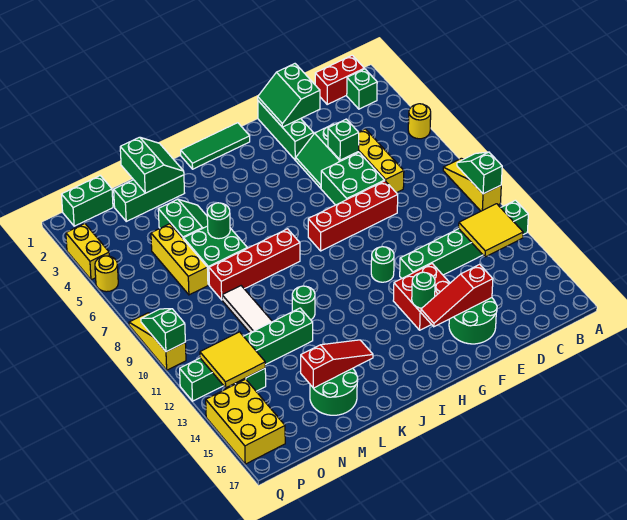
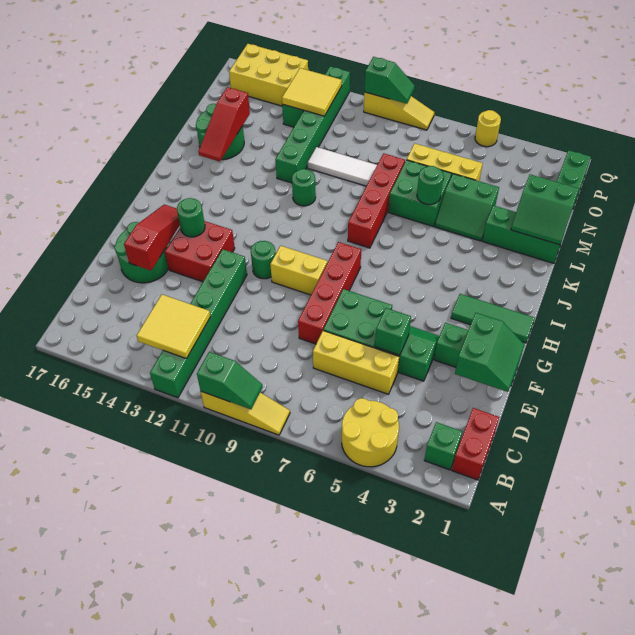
yellow round brick A5 level 1 -> yellow round brick A4:B5 level 1
green slope E1:F2 level 2 top E -> green slope E1:F2 level 2 top 2
green tile H1:J1 level 1 -> green tile H1:H3 level 1
green brick L2:N2 level 1 -> green brick L1:L3 level 1
yellow brick Q3:Q4 level 1 -> yellow brick G9:G10 level 1

